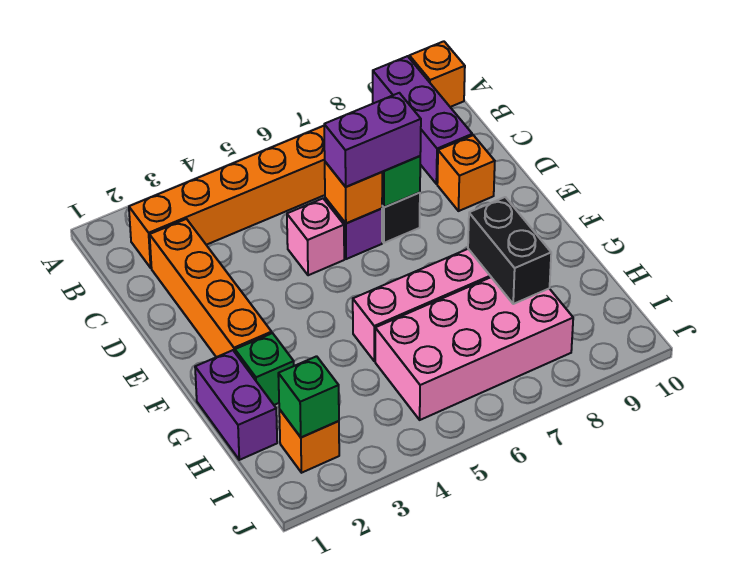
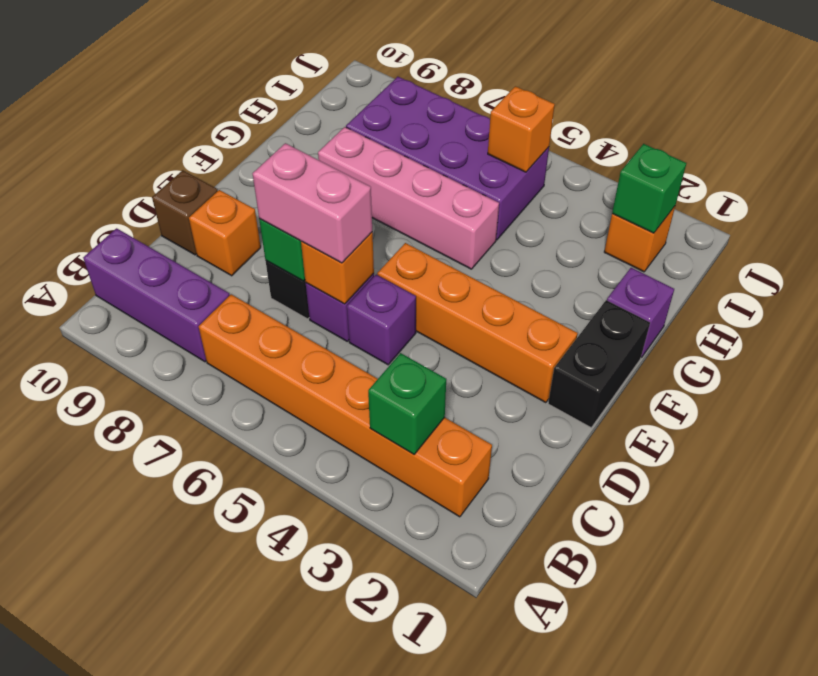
purple brick A9:C9 level 1 -> purple brick B8:B10 level 1
orange brick A10 level 1 -> orange brick I5 level 2
orange brick C2:F2 level 1 -> orange brick E2:E5 level 1
pink brick D5 level 1 -> purple brick D5 level 1
purple brick D6:D7 level 3 -> pink brick D6:D7 level 3
none -> brown brick D10 level 1
purple brick G1:H1 level 1 -> purple brick G1 level 1
green brick G2 level 1 -> green brick B3 level 2
black brick G8:H8 level 2 -> black brick E1:F1 level 1
pink brick H5:I8 level 1 -> purple brick H5:I8 level 1

